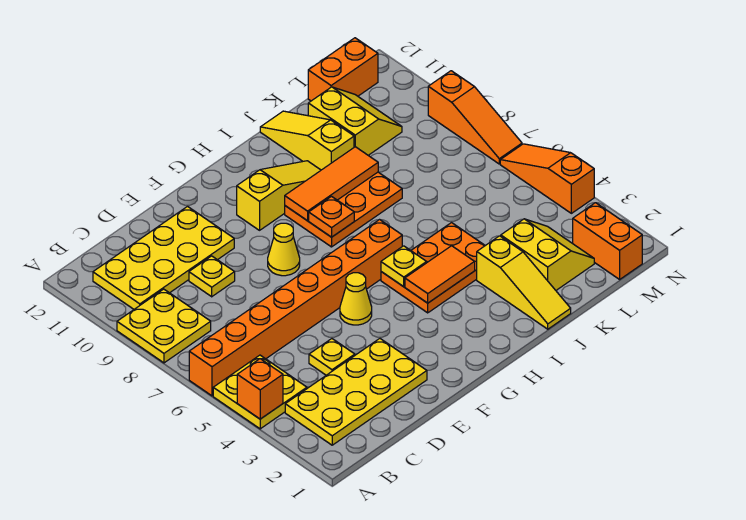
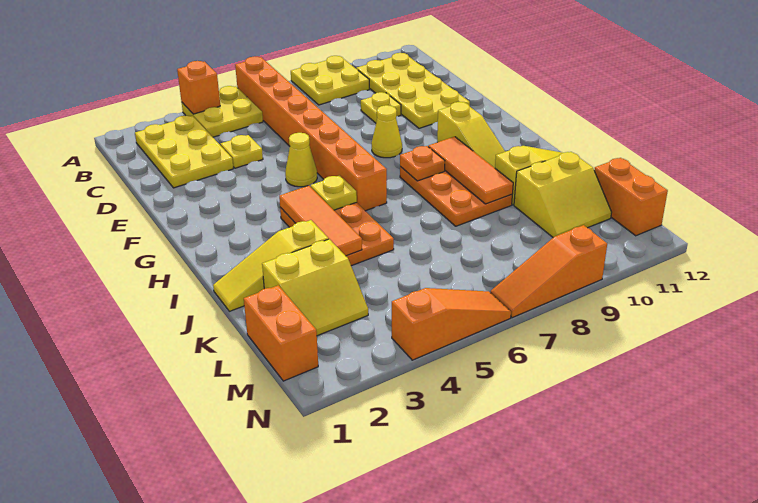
yellow plate B2:E3 level 1 -> yellow plate B2:D3 level 1
orange tile H4:I4 level 2 -> orange tile H4:J4 level 2
orange brick M1:M2 level 1 -> orange brick L1:M1 level 1

